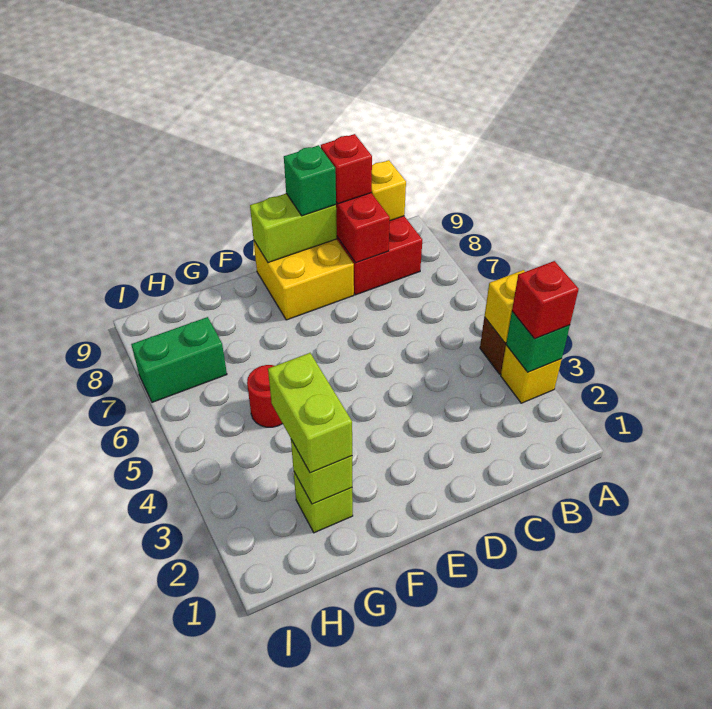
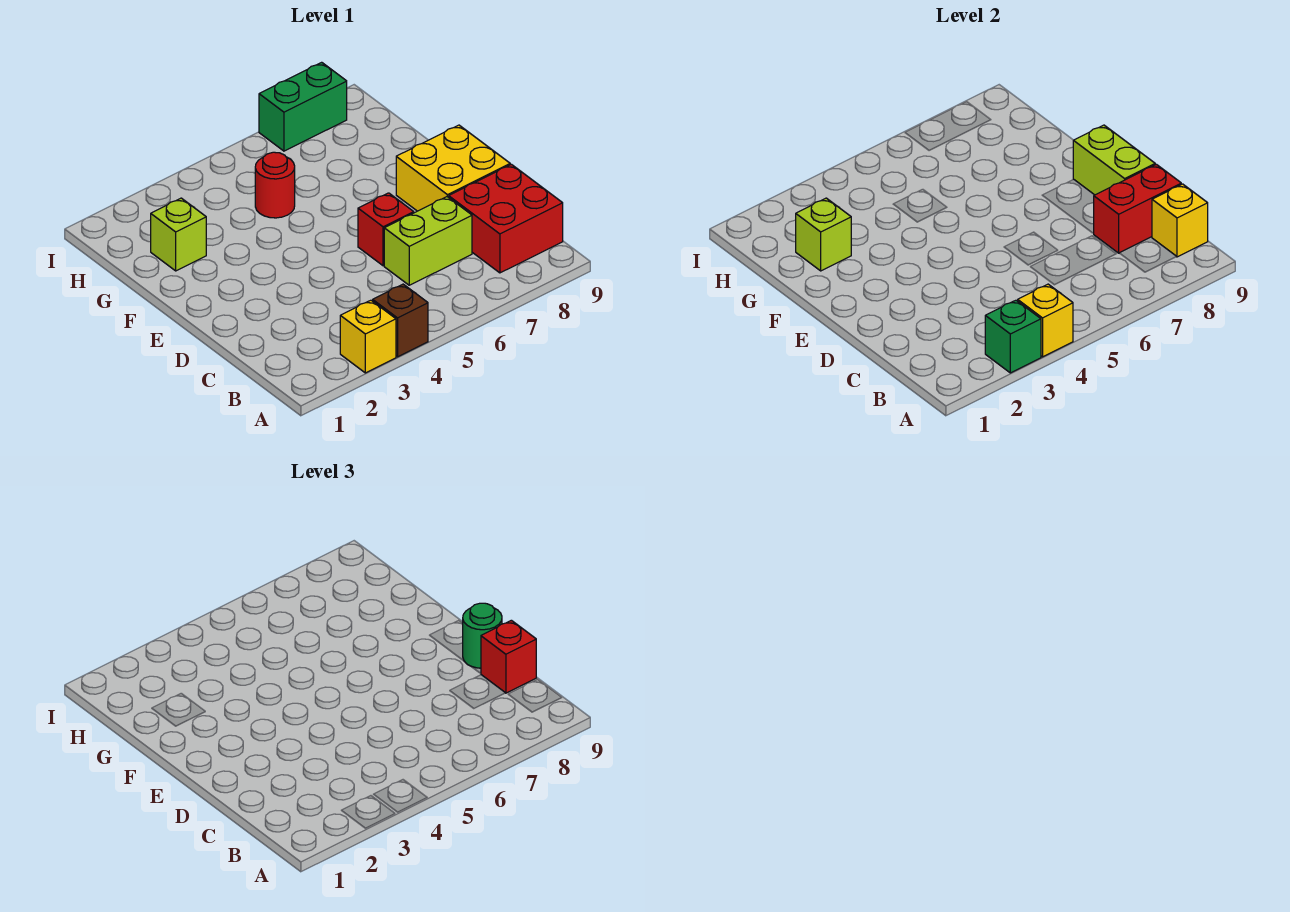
red brick A3 level 3 -> red brick D6 level 1
green brick D9 level 3 -> green round brick D9 level 3
lime brick G2:G3 level 3 -> lime brick C6:C7 level 1
green brick H7:I7 level 1 -> green brick I7:I8 level 1

